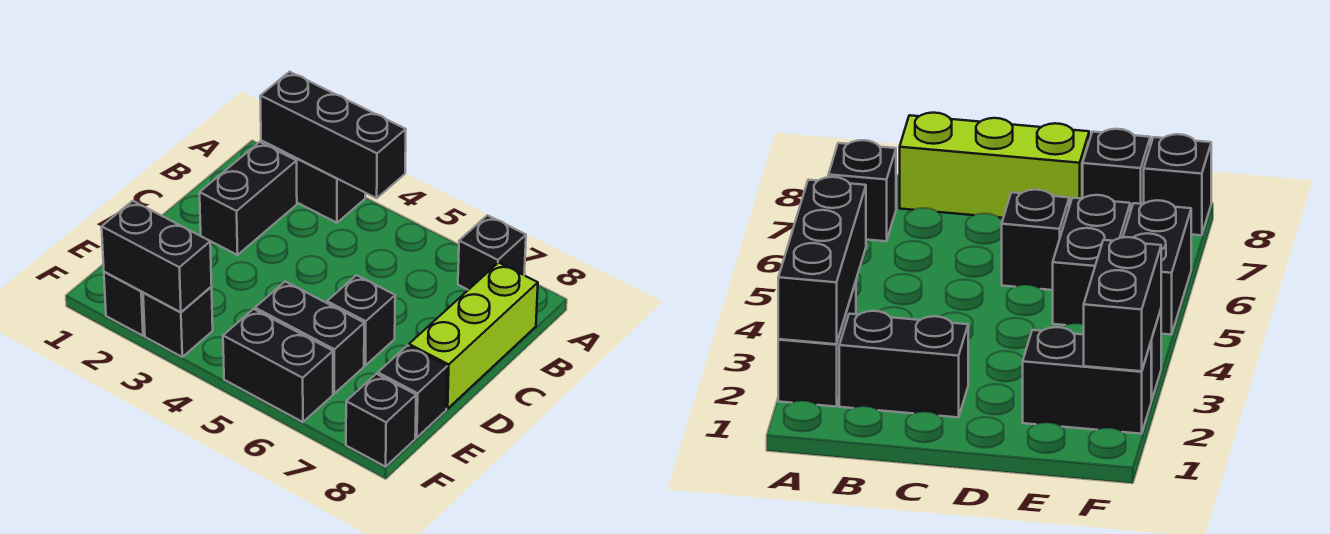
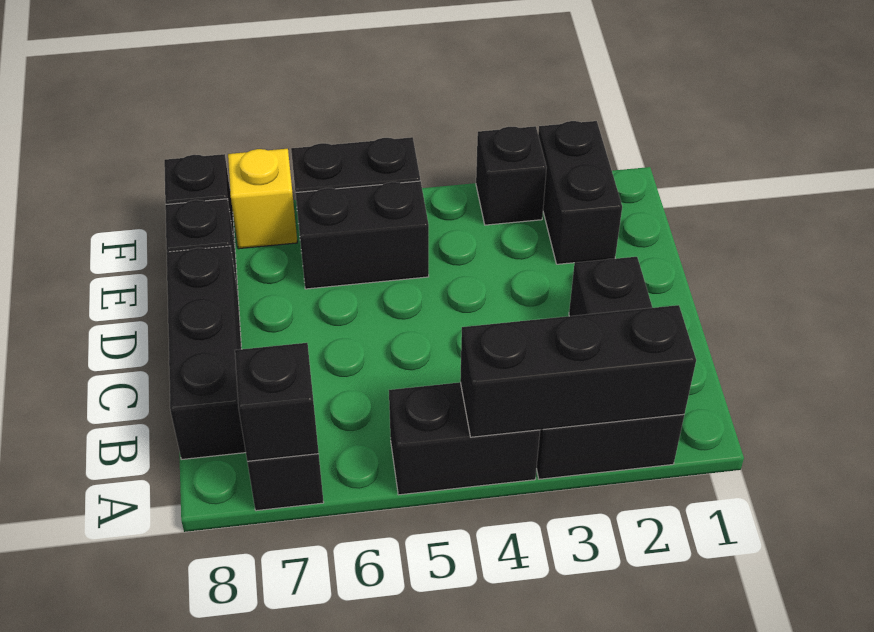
lime brick B8:D8 level 1 -> black brick B8:D8 level 1
black brick D6 level 1 -> black brick A7 level 2
black brick F2:F3 level 2 -> black brick A4:A5 level 1
none -> yellow brick F7 level 1

